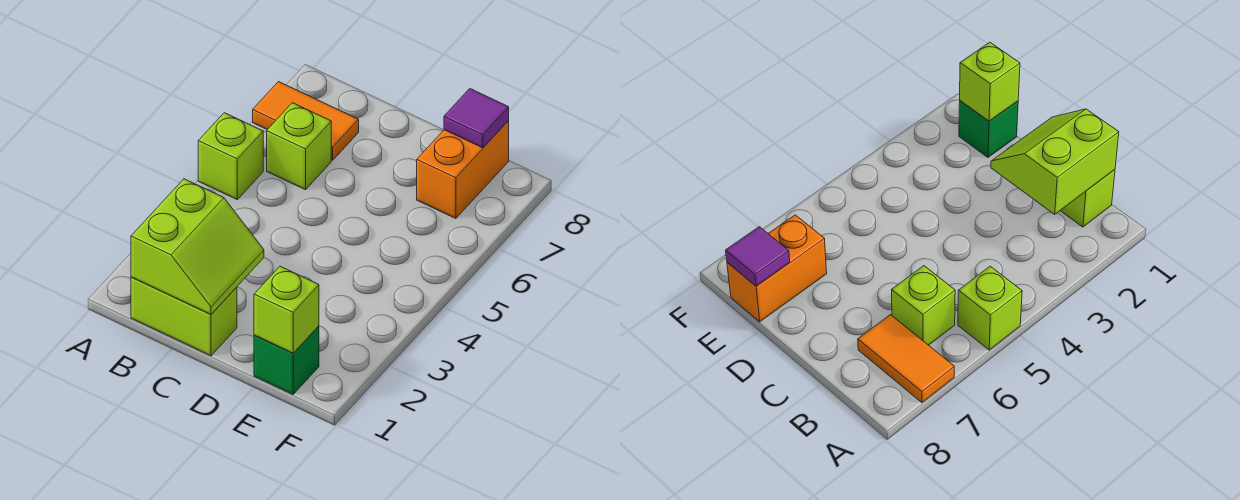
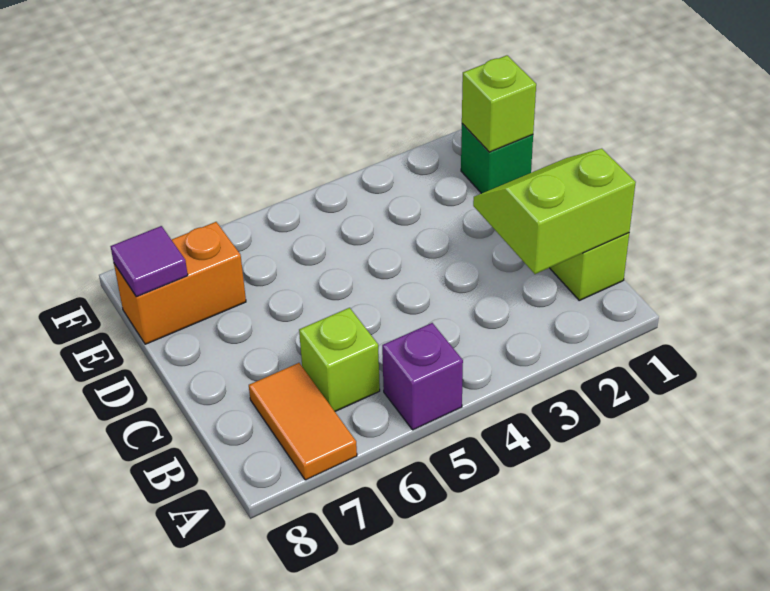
lime brick A5 level 1 -> purple brick A5 level 1

